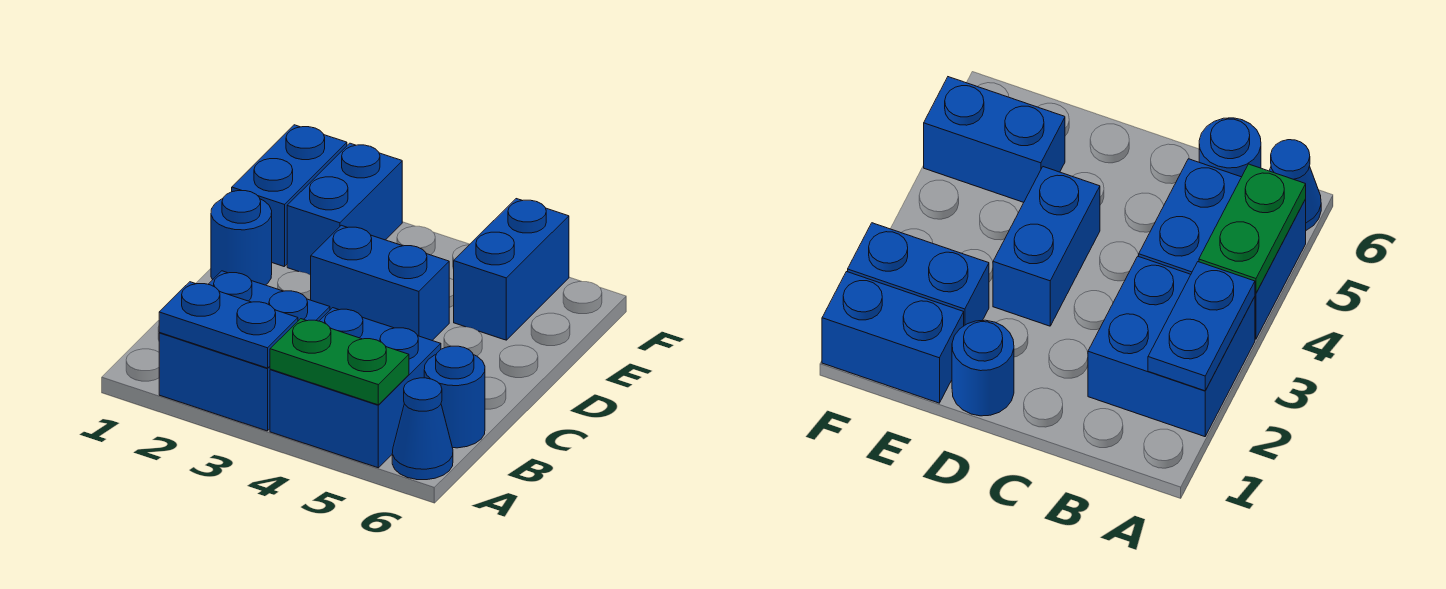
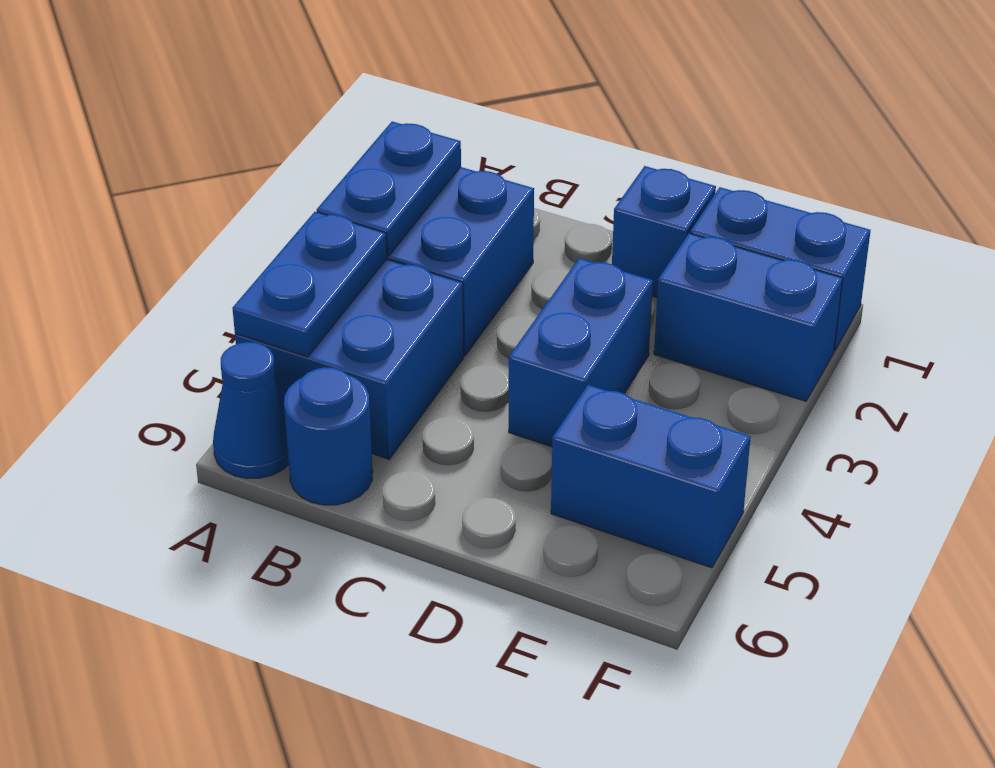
green plate A4:A5 level 2 -> blue plate A4:A5 level 2
blue round brick D1 level 1 -> blue brick D1 level 1

